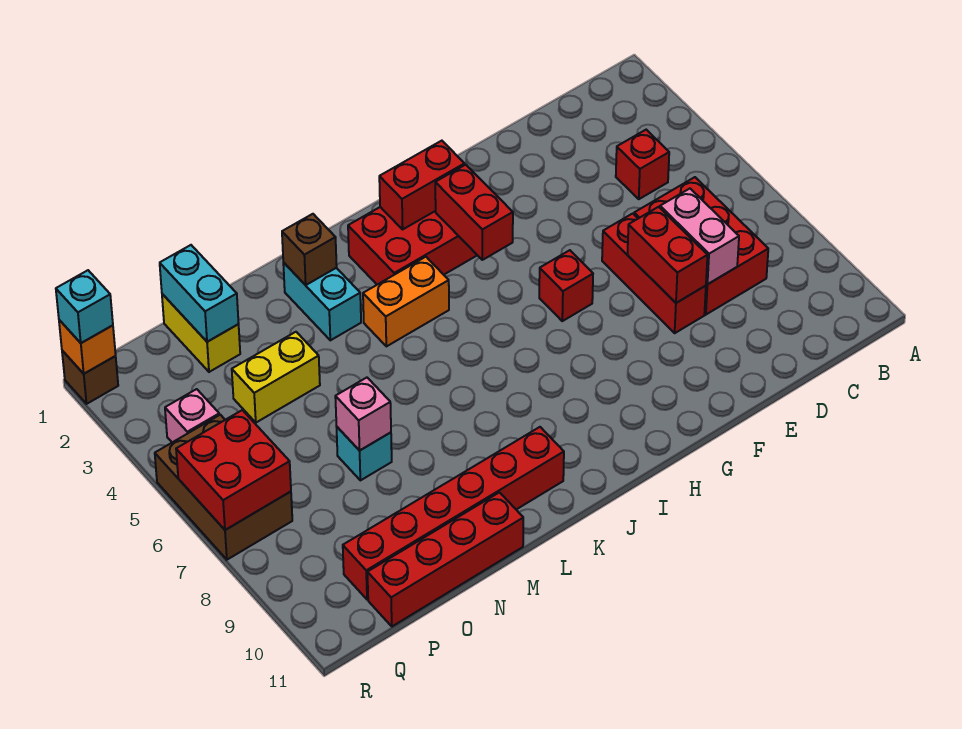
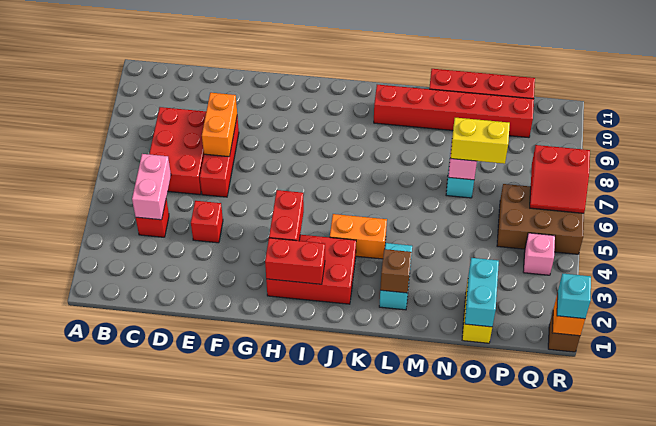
pink brick D7:D8 level 2 -> pink brick C4:C5 level 2
red brick E7:E8 level 2 -> orange brick E7:E8 level 2
red brick G6 level 1 -> red brick E4 level 1
yellow brick N4:O4 level 1 -> yellow brick N7:O7 level 3
brown brick Q5:R7 level 1 -> brown brick P5:R6 level 1
red brick Q6:R7 level 2 -> red slope Q6:R7 level 2 top 7

